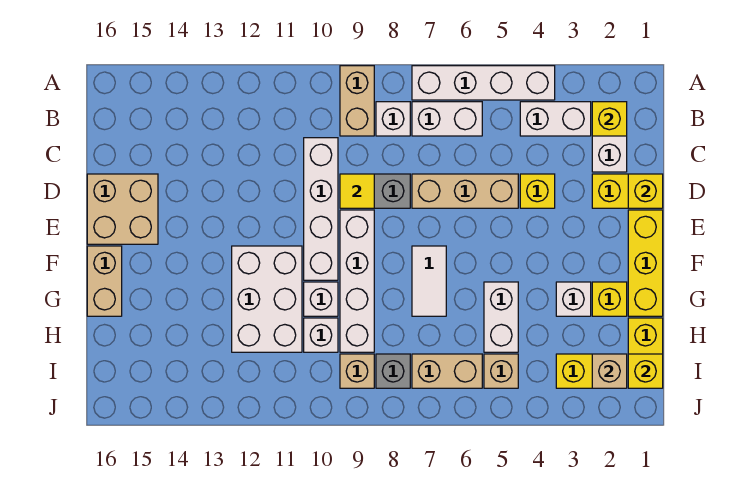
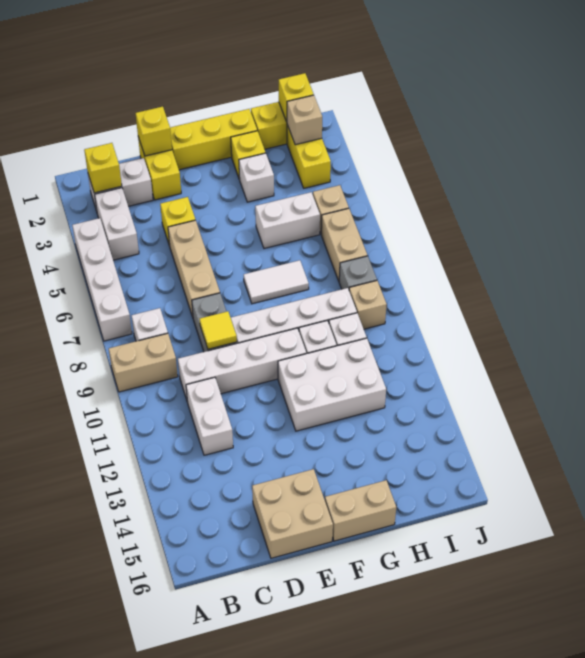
white brick B6:B7 level 1 -> white brick C11:C12 level 1

